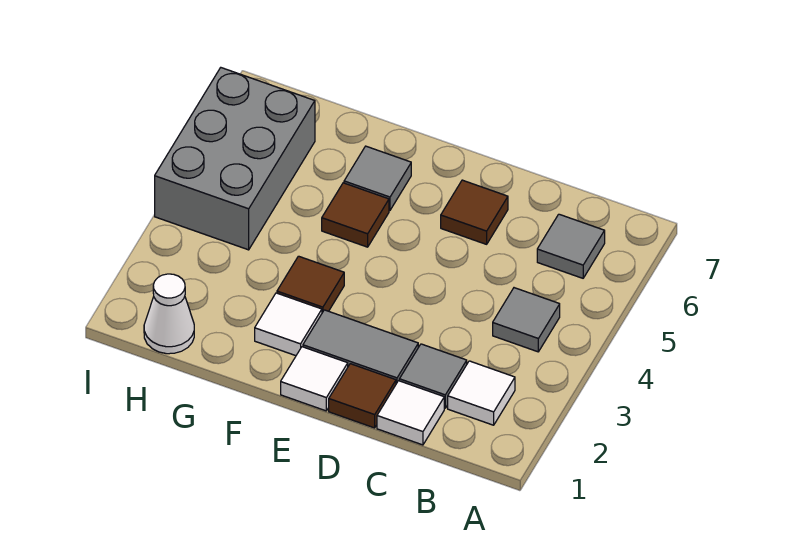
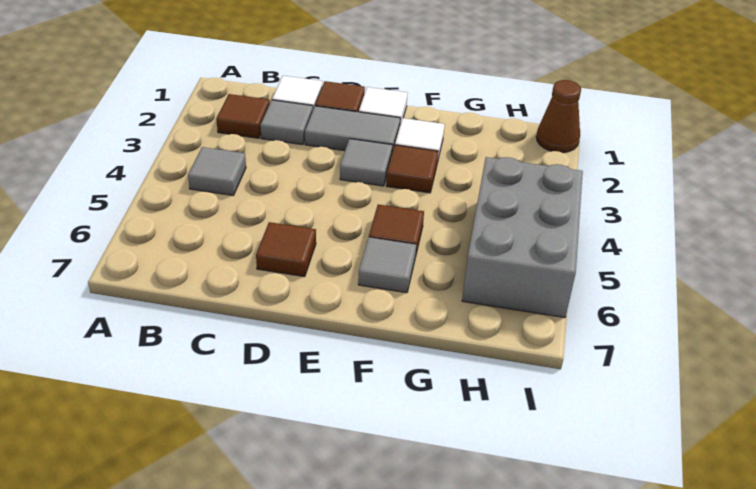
white tile B2 level 1 -> brown tile B2 level 1
grey tile B6 level 1 -> grey tile E3 level 1
white cone H1 level 1 -> none
none -> brown cone I1 level 1

